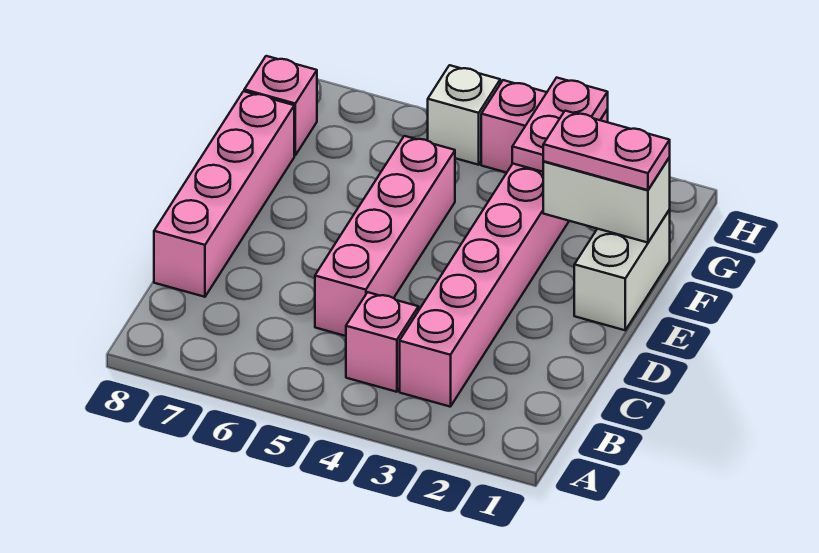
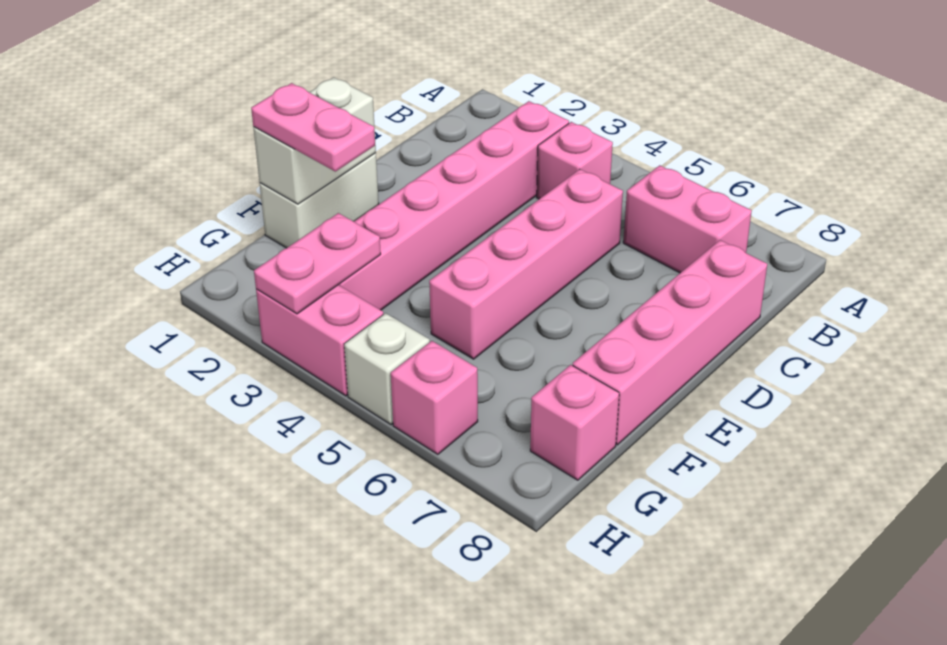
none -> pink brick B6:B7 level 1
white brick F1:F2 level 2 -> white brick E1:F1 level 2
none -> pink brick H6 level 1

